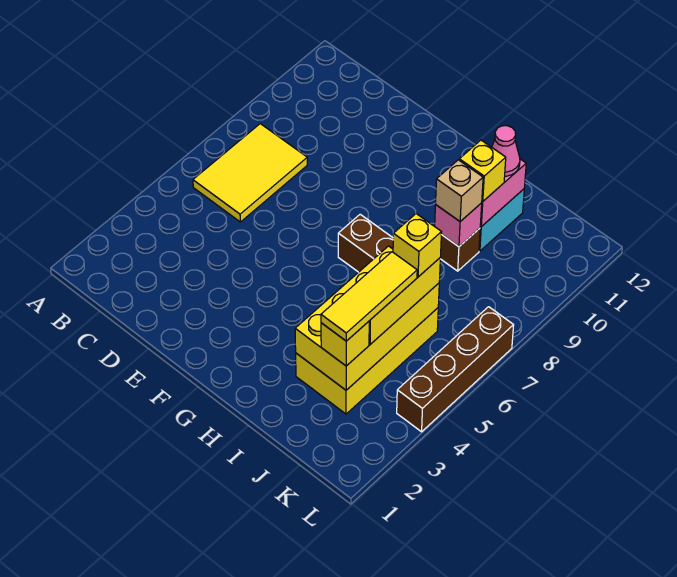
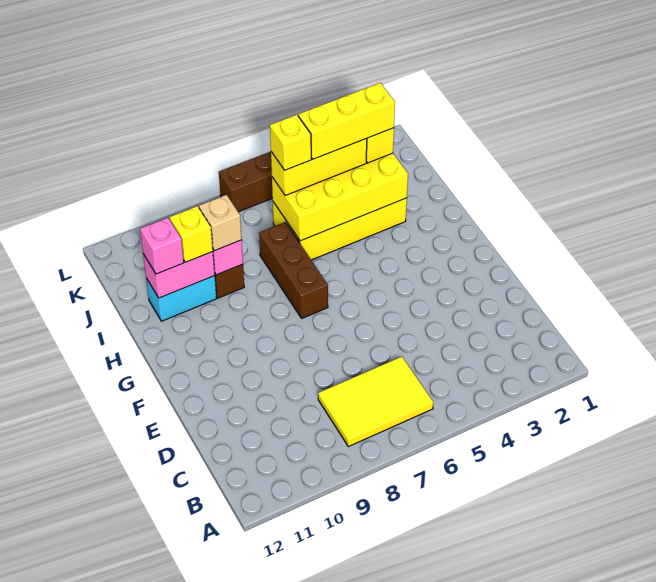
pink cone I11 level 3 -> pink brick I11 level 3
yellow tile J3:J5 level 4 -> yellow brick J3:J5 level 4

